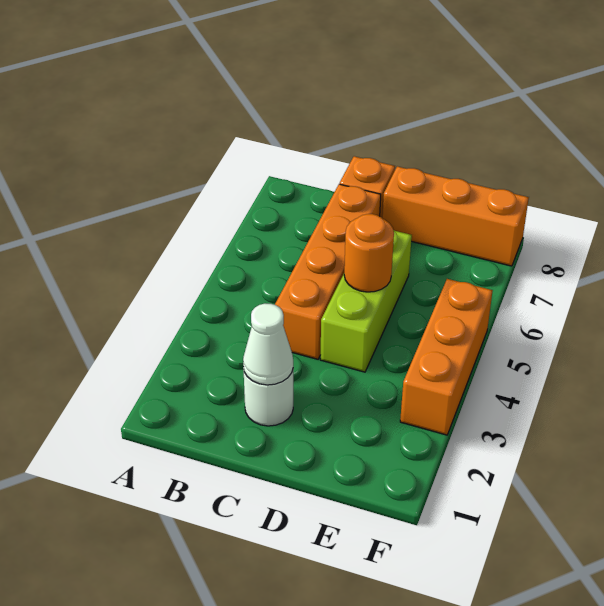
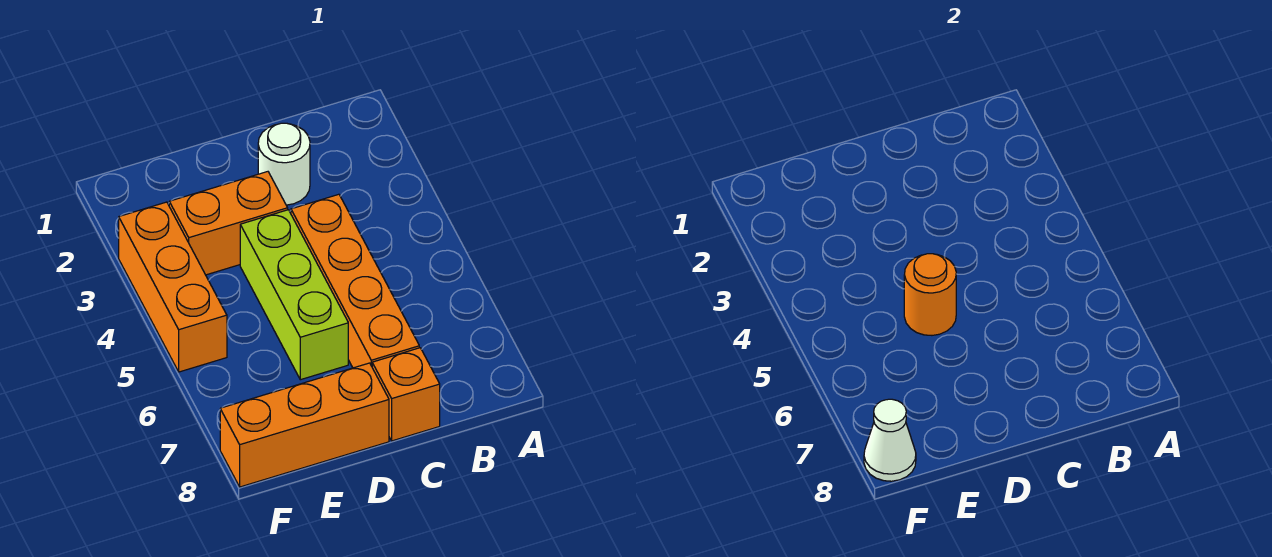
white cone C2 level 2 -> white cone F8 level 2
none -> orange brick D3:E3 level 1

